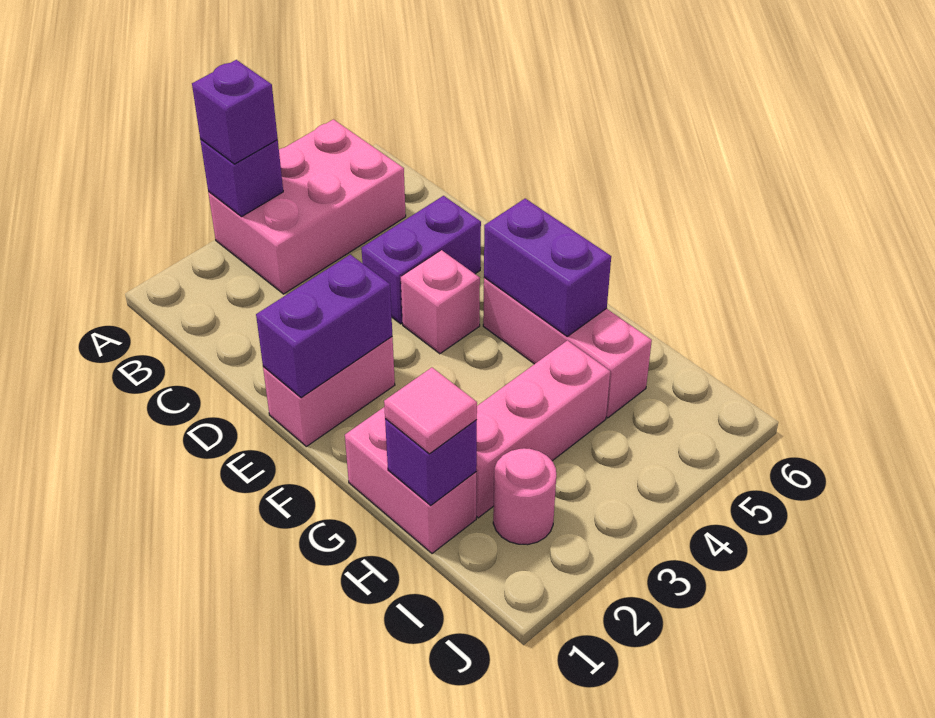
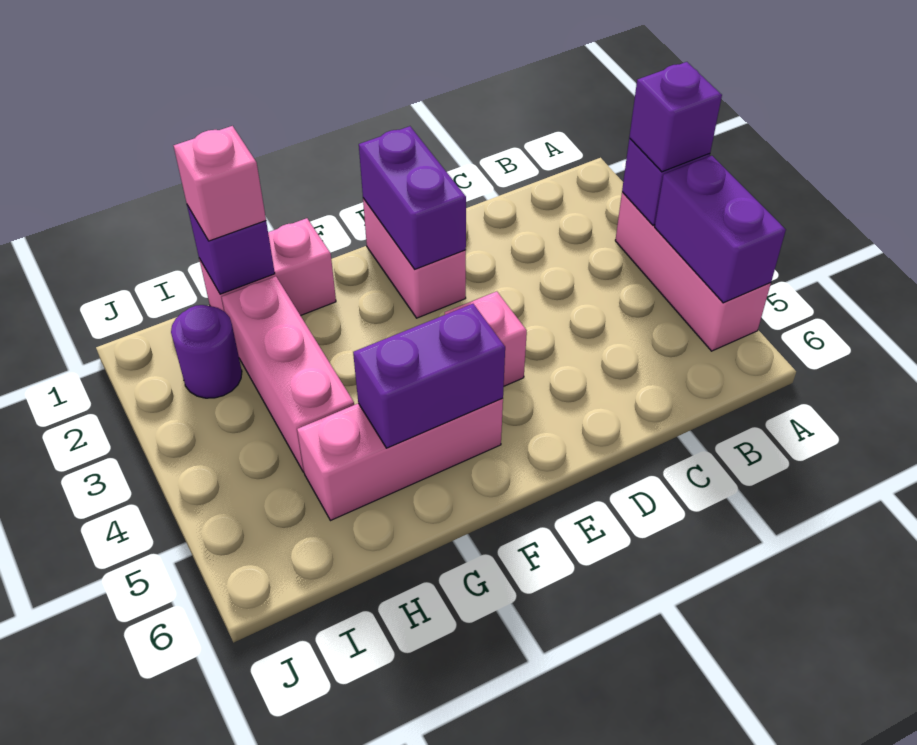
pink brick A3:B5 level 1 -> pink brick A3:A5 level 1
purple brick D4:D5 level 1 -> purple brick A4:A5 level 2
pink tile H1 level 3 -> pink brick H1 level 3
pink round brick I2 level 1 -> purple round brick I2 level 1

